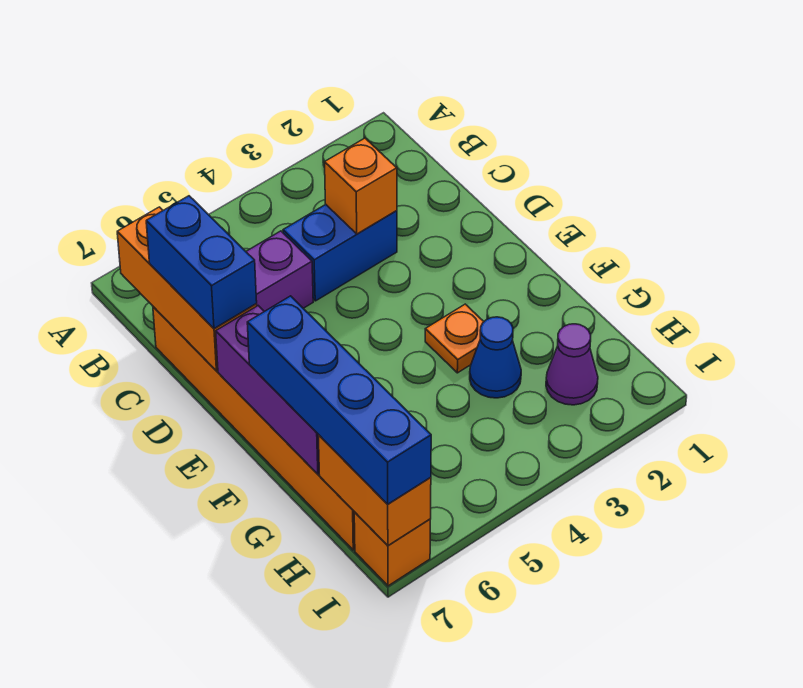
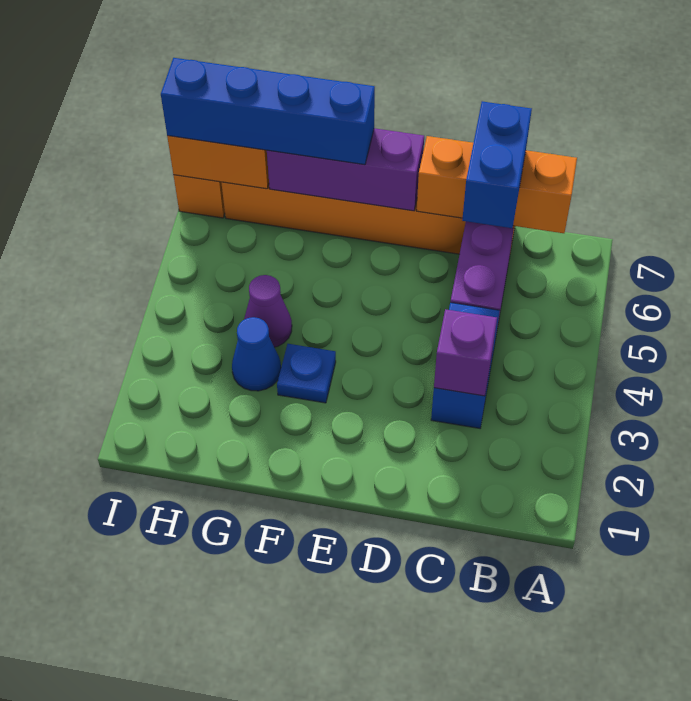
orange brick C3 level 2 -> purple brick C3 level 2
blue brick C7:D7 level 3 -> blue brick C6:C7 level 3
orange plate F3 level 1 -> blue plate F3 level 1
purple cone H2 level 1 -> purple cone G4 level 1

